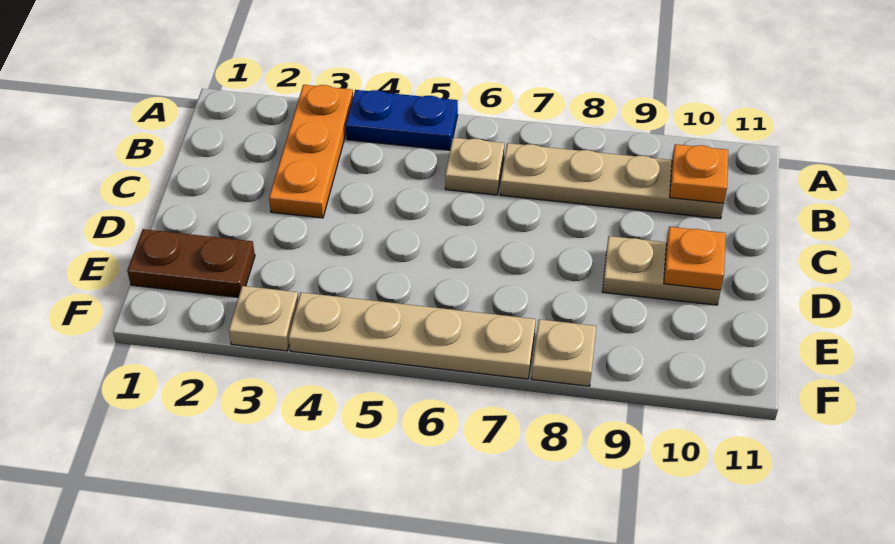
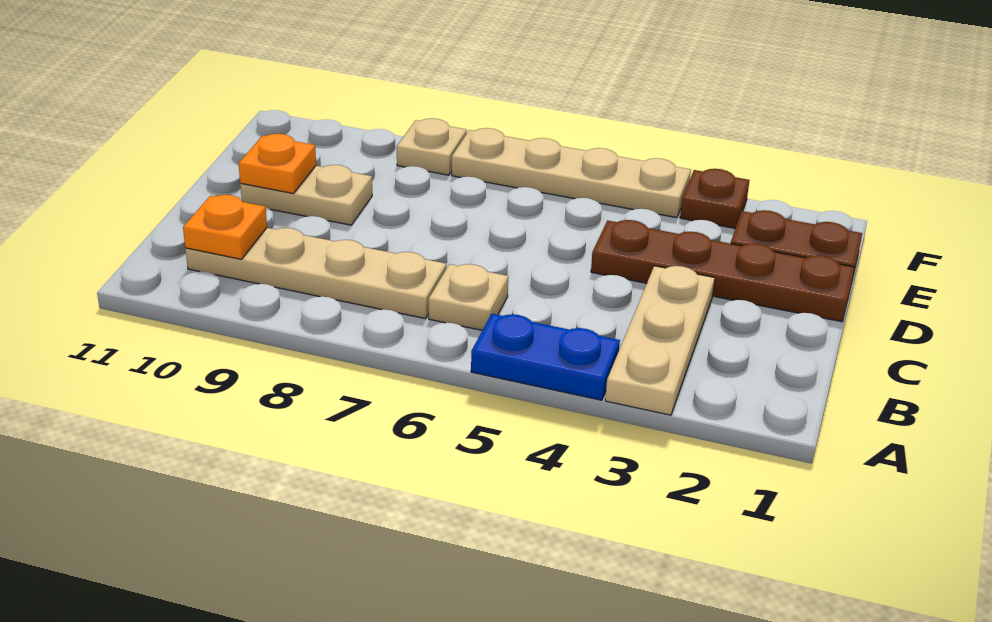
orange plate A3:C3 level 1 -> tan plate A3:C3 level 1
none -> brown plate D1:D4 level 1
tan plate F3 level 1 -> brown plate F3 level 1

